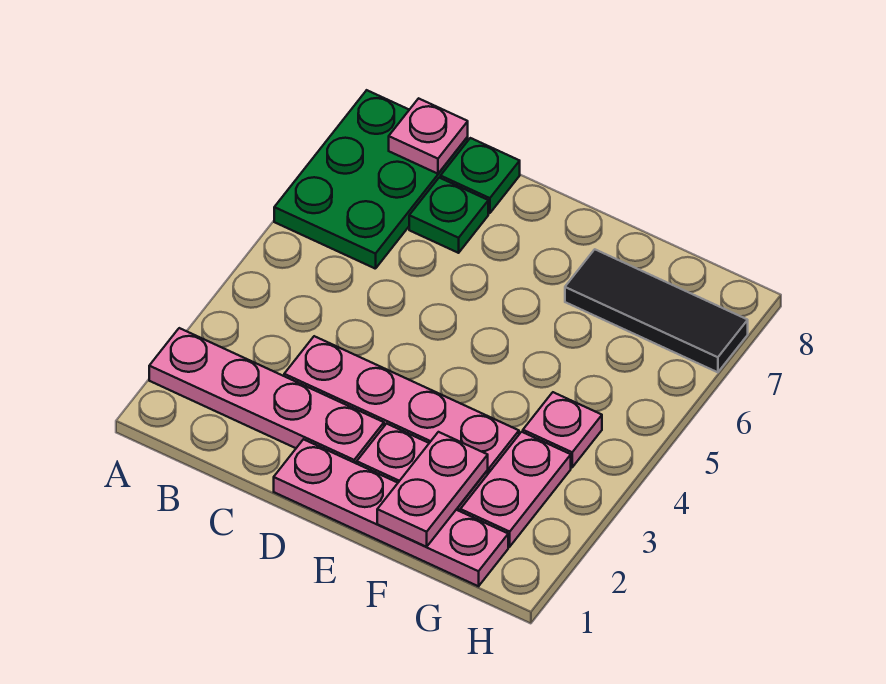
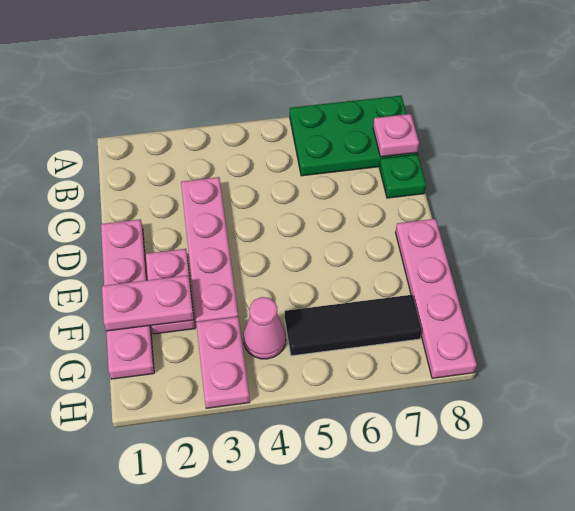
pink plate A2:D2 level 1 -> pink plate E8:H8 level 1
green plate C7 level 1 -> none
black tile F7:H7 level 1 -> black tile G5:G7 level 1
pink plate G2:G3 level 1 -> pink plate G3:H3 level 1
pink plate G4 level 1 -> pink cone G4 level 1

